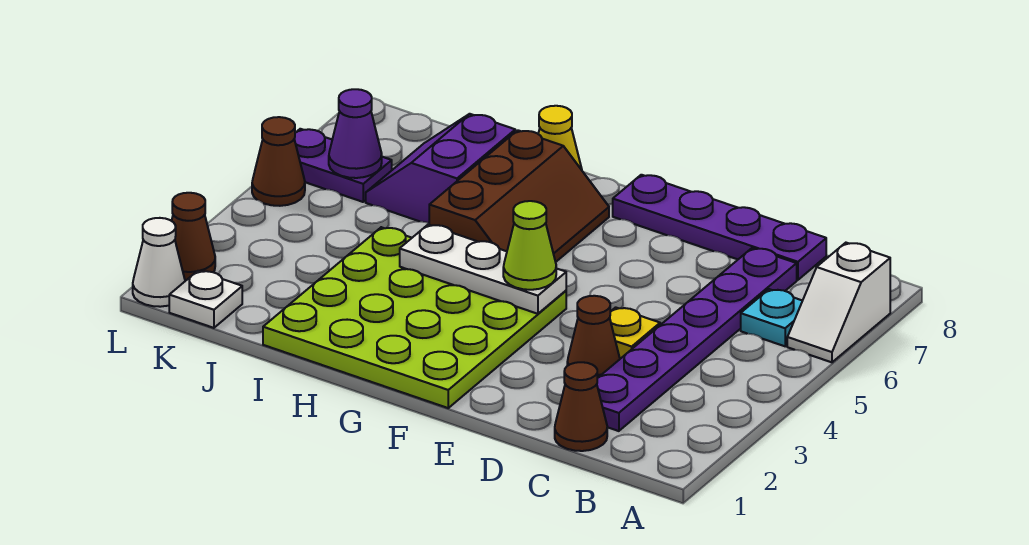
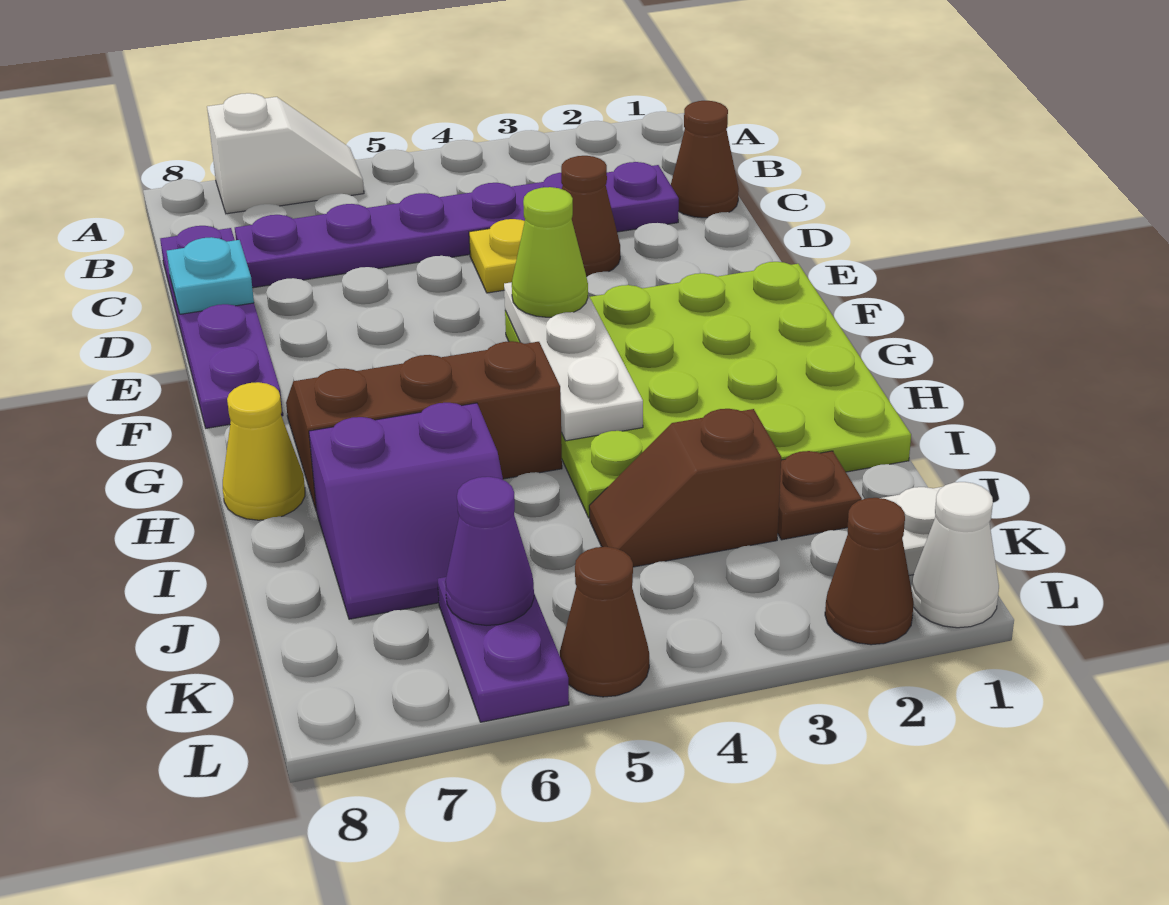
cyan plate B6 level 1 -> cyan plate D8 level 2
none -> brown plate J2 level 1
none -> brown slope J3:J4 level 1 top 3

